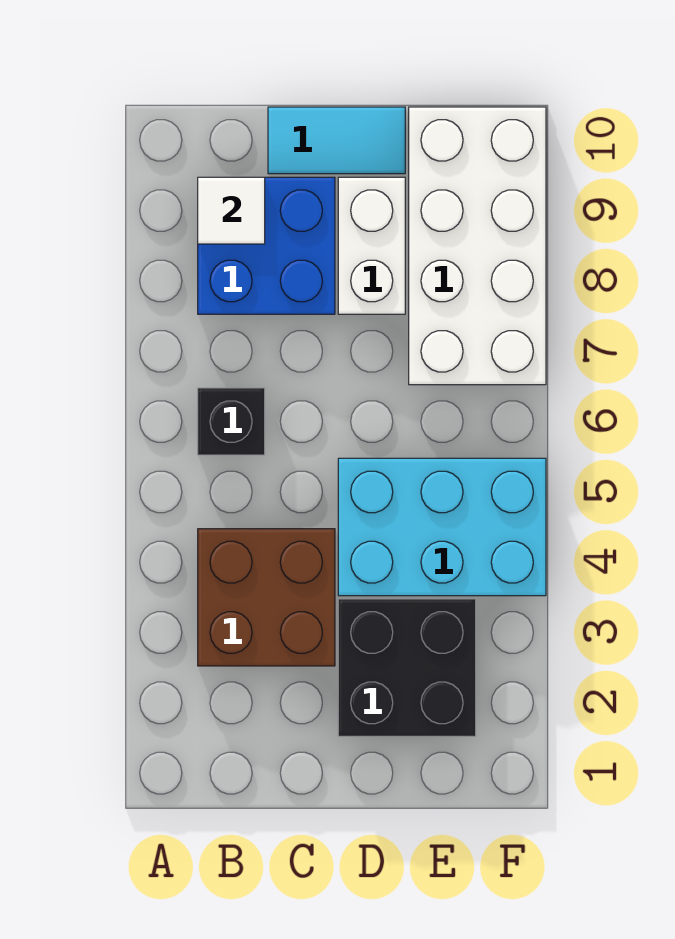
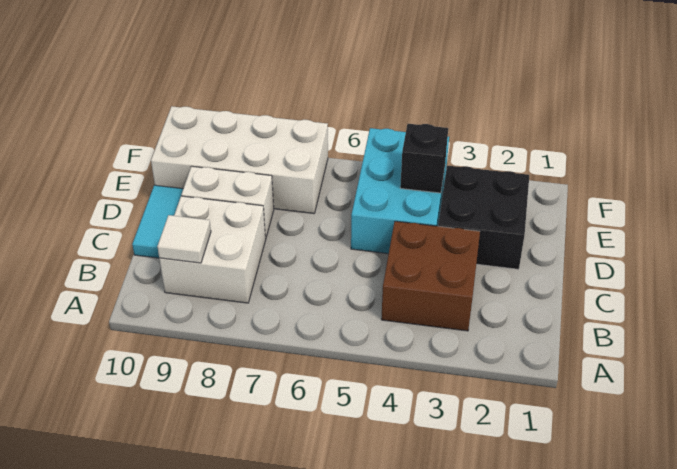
black brick B6 level 1 -> black brick E4 level 2
blue brick B8:C9 level 1 -> white brick B8:C9 level 1

